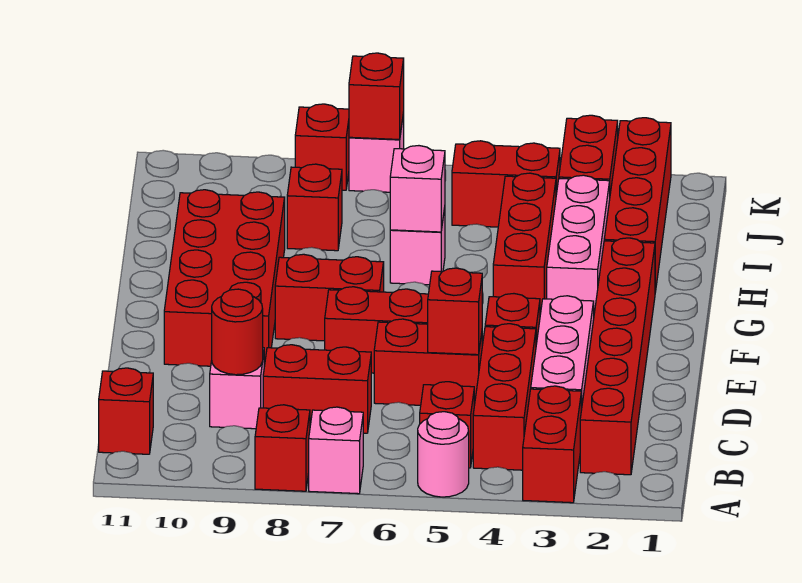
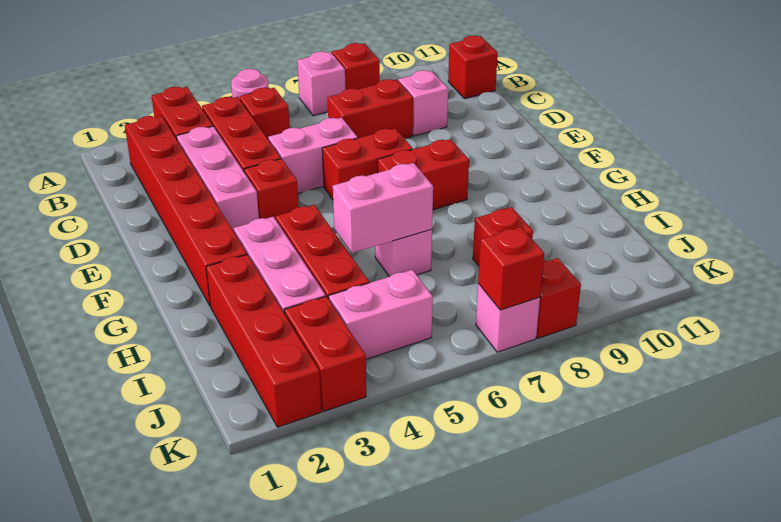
red round brick C9 level 2 -> none
red brick D5:D6 level 1 -> pink brick D5:D6 level 1
red brick D5 level 2 -> none
red brick E9:H10 level 1 -> none
pink brick H6 level 2 -> pink brick H5:H6 level 2
red brick J4:J5 level 1 -> pink brick J4:J5 level 1

